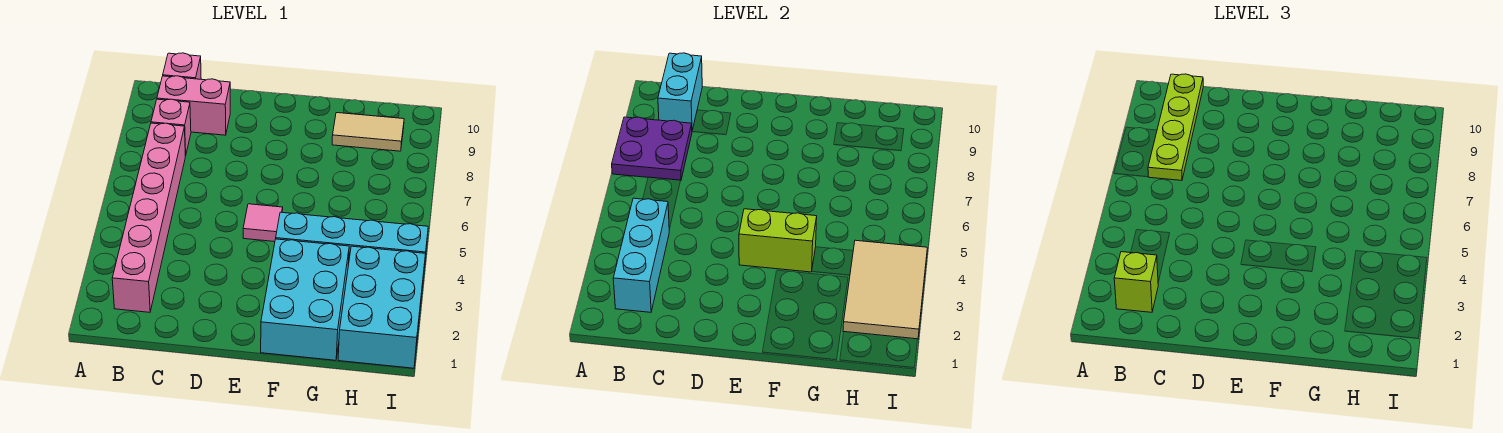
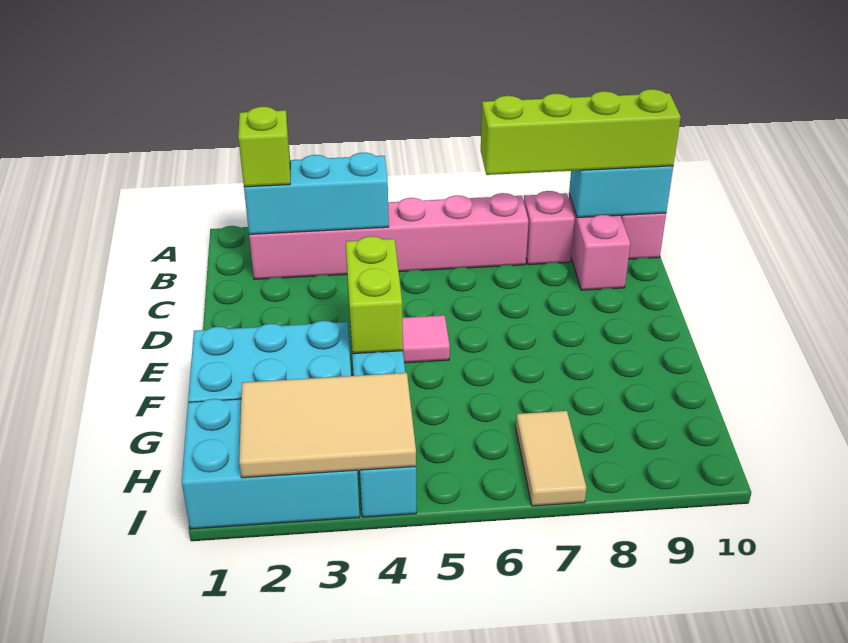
purple plate A7:B8 level 2 -> none
lime plate B7:B10 level 3 -> lime brick B7:B10 level 3
tan tile G9:H9 level 1 -> tan tile H7:I7 level 1

